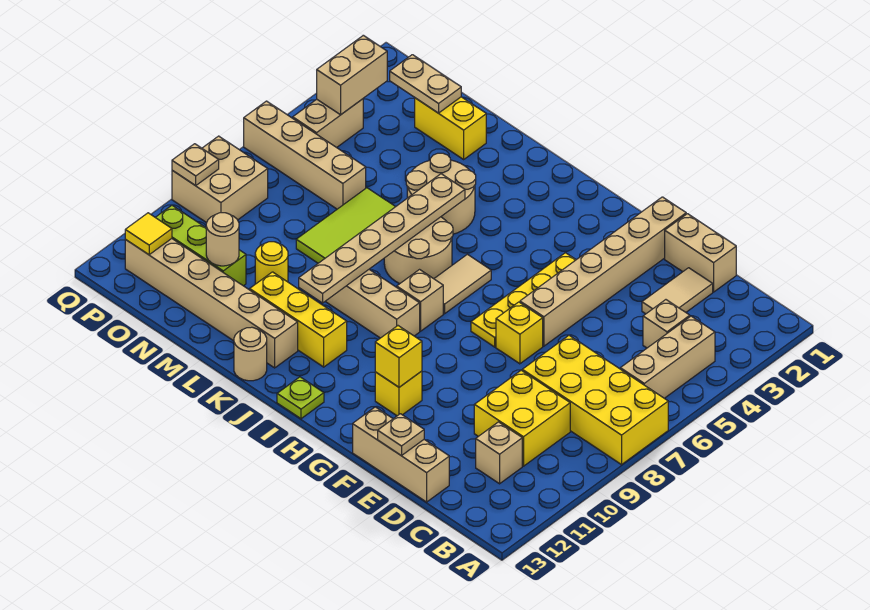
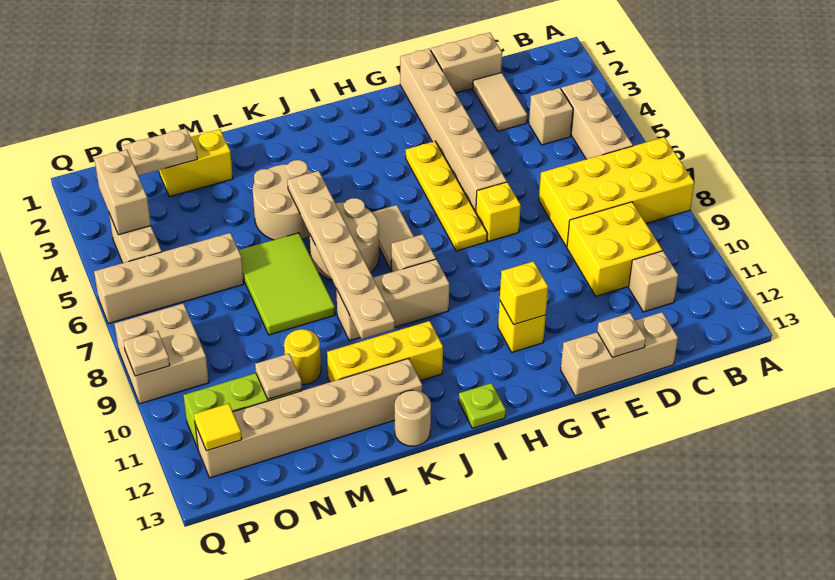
tan round brick N11 level 2 -> tan plate N11 level 2

